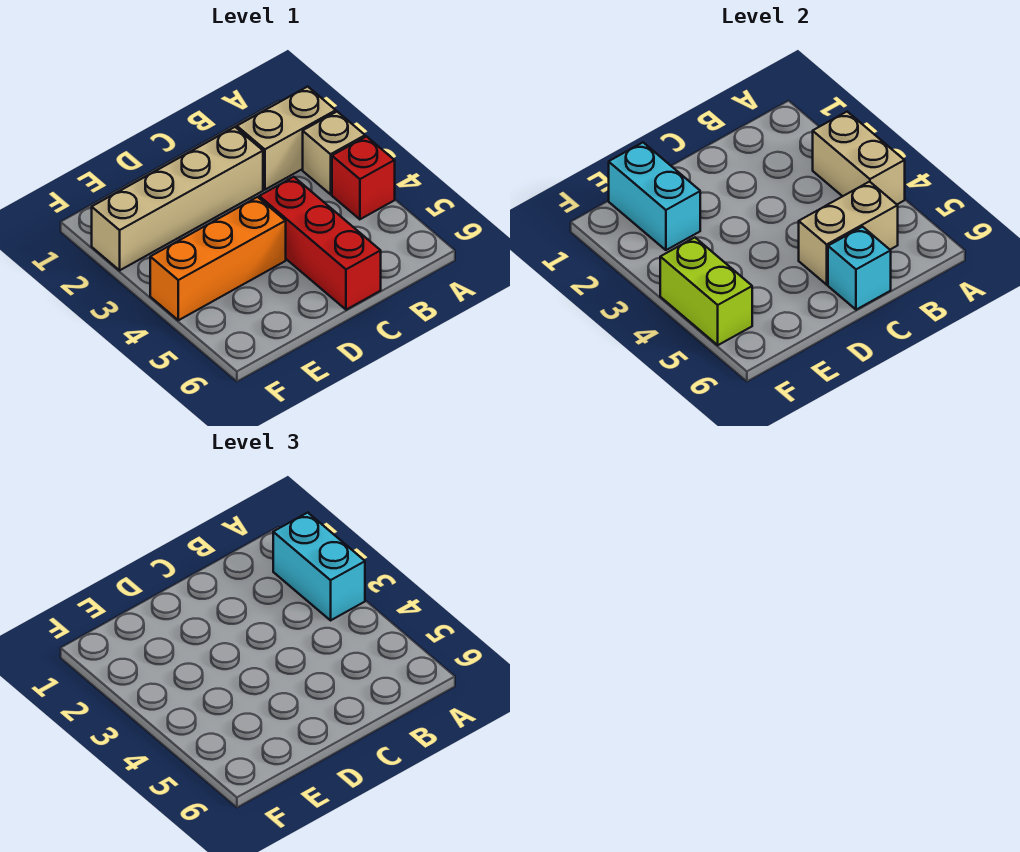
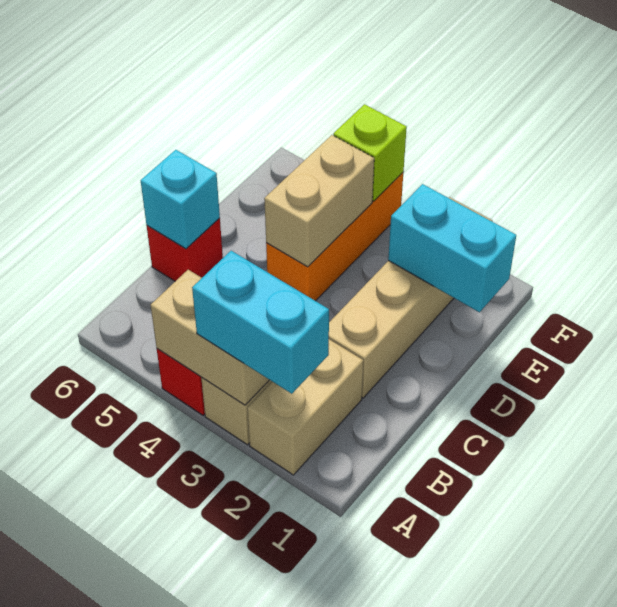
tan brick B5:C5 level 2 -> tan brick D4:E4 level 2
red brick C4:C6 level 1 -> red brick C6 level 1
lime brick F4:F5 level 2 -> lime brick F4 level 2

